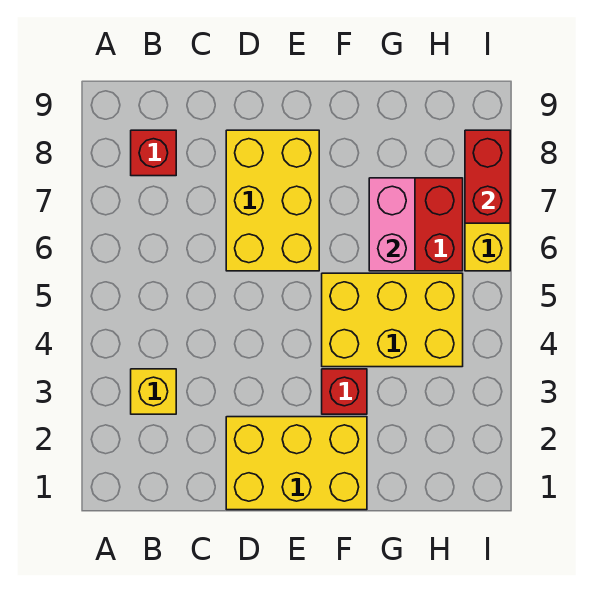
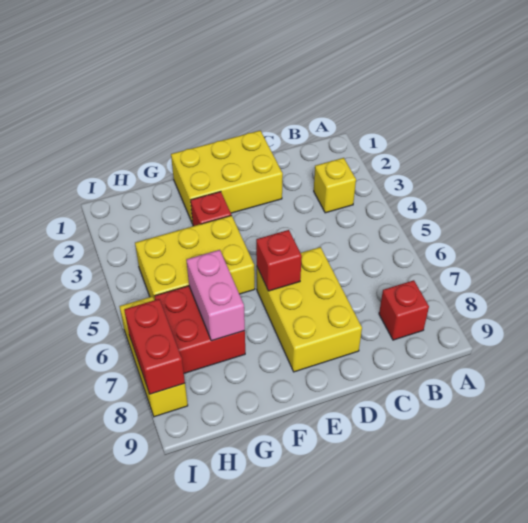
none -> red brick E6 level 2

